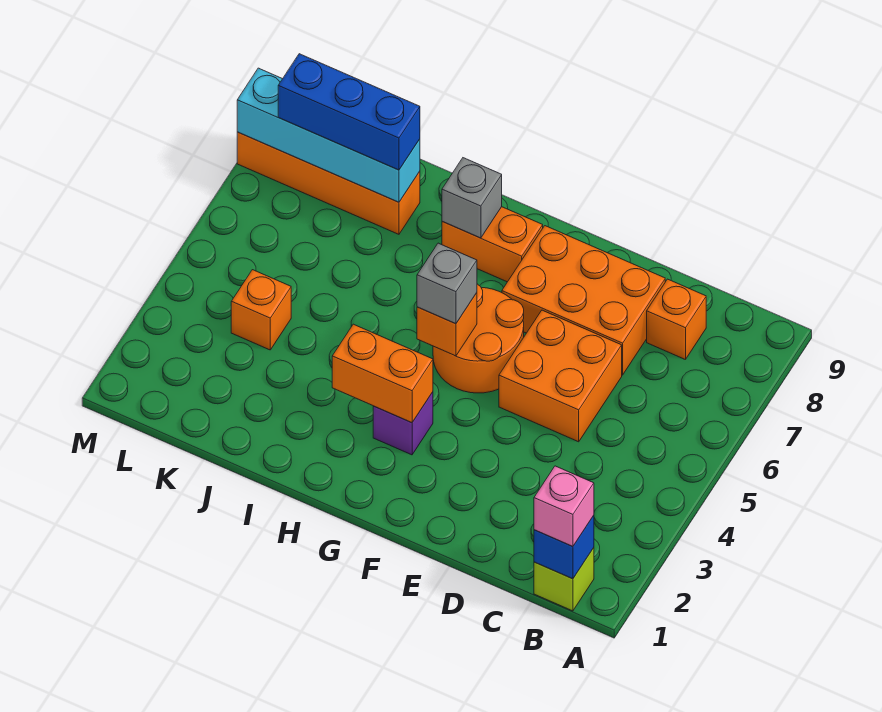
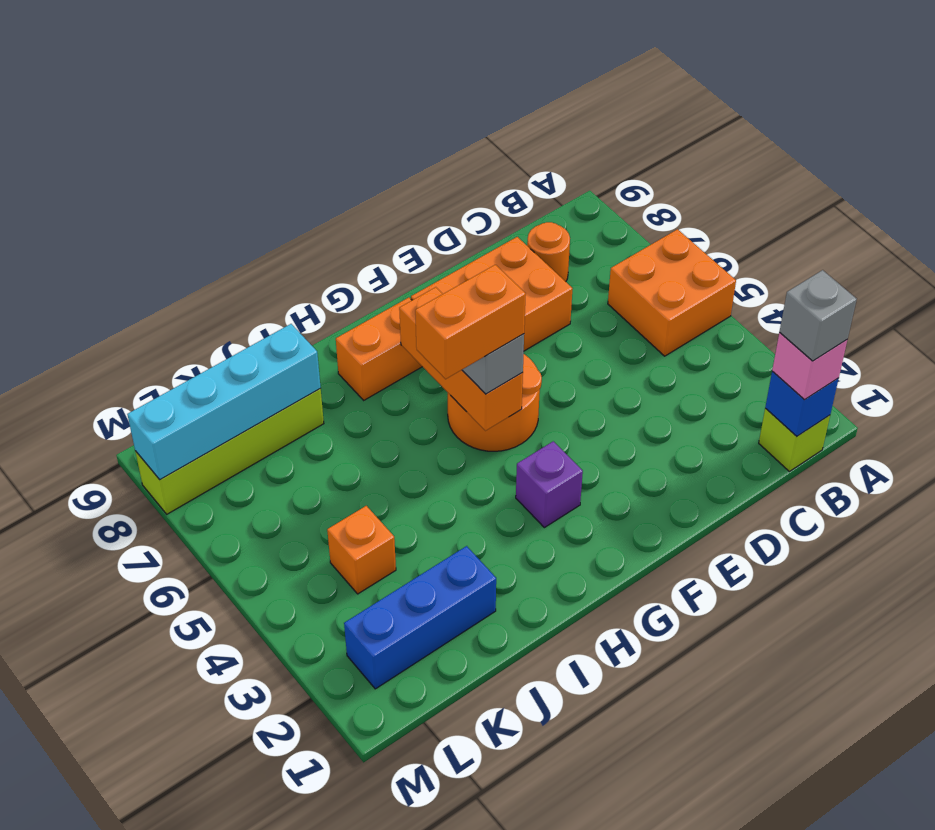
orange brick C8 level 1 -> orange round brick C8 level 1
orange brick D5:E6 level 1 -> orange brick A5:B6 level 1
orange brick G3:H3 level 2 -> orange brick G5:H5 level 4
orange brick G5 level 2 -> orange brick G5:G7 level 2
grey brick H8 level 2 -> grey brick B1 level 4
orange brick J8:M8 level 1 -> lime brick J8:M8 level 1
blue brick J8:L8 level 3 -> blue brick J2:L2 level 1

